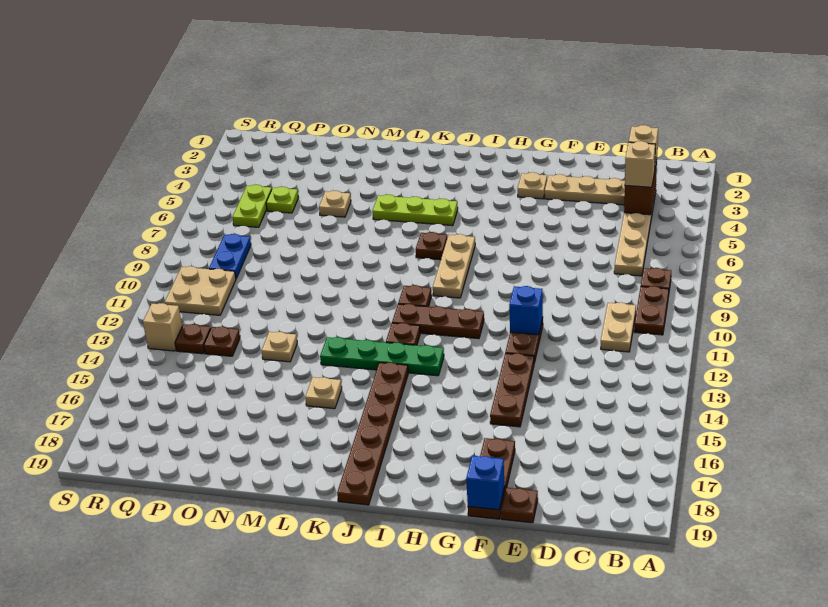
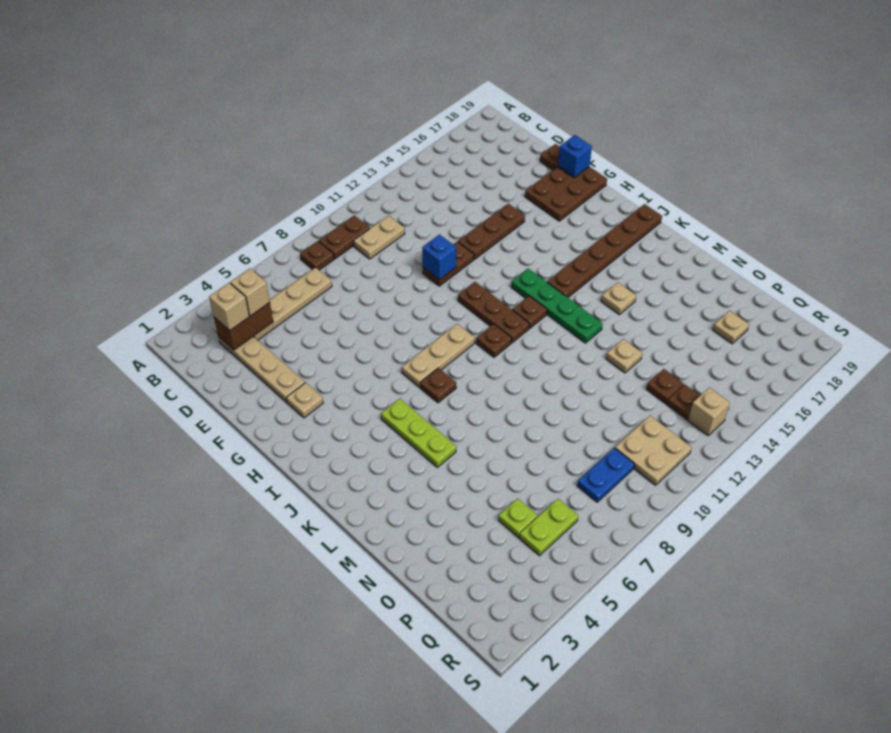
brown plate F17:F19 level 1 -> brown plate F17:G19 level 1
tan plate N5 level 1 -> tan plate P17 level 1

